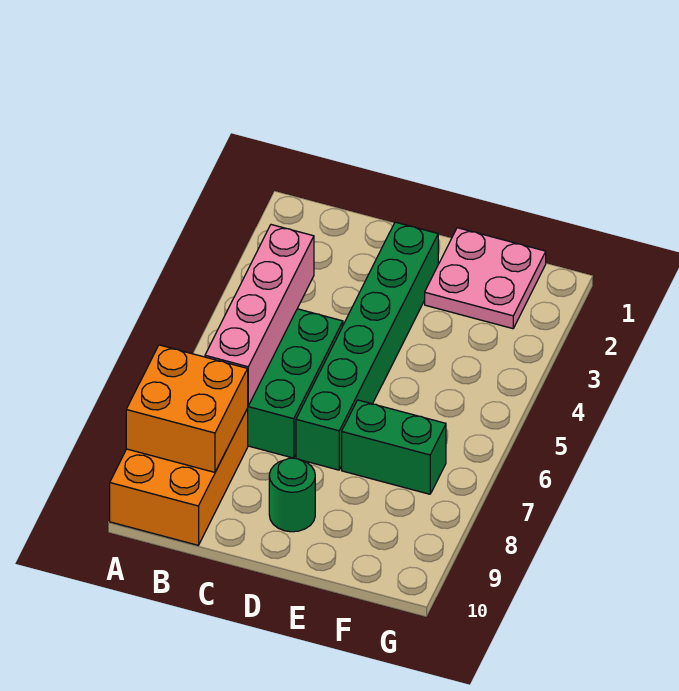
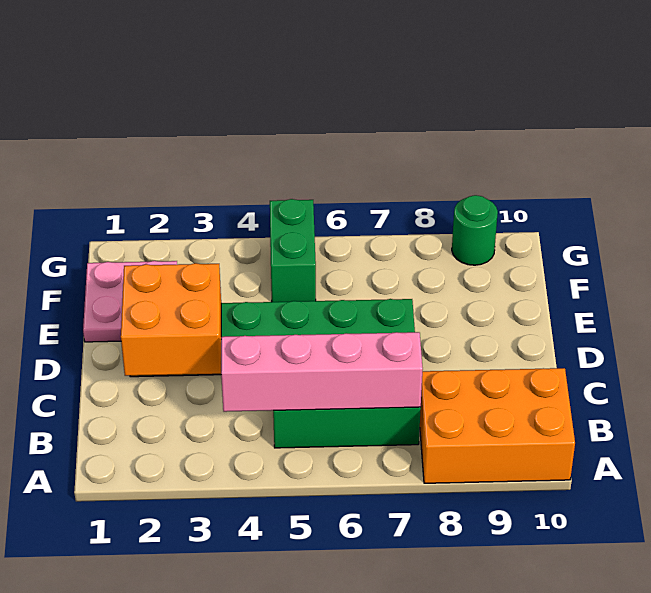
orange brick A8:B9 level 2 -> orange brick C2:D3 level 2
green round brick D9 level 1 -> green round brick G9 level 1
green brick E7:F7 level 1 -> green brick F5:G5 level 1

